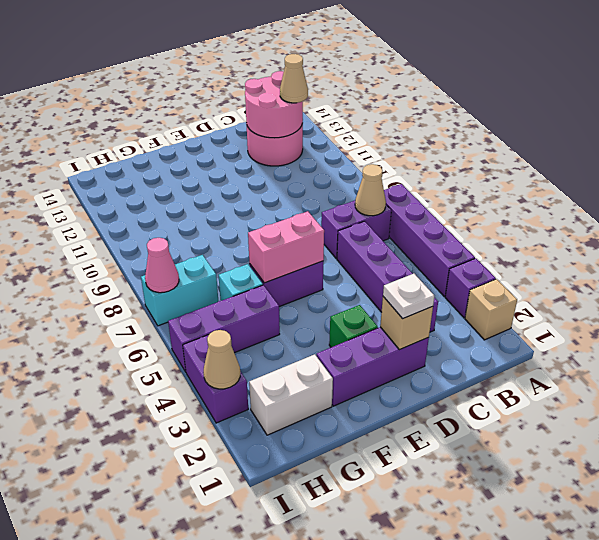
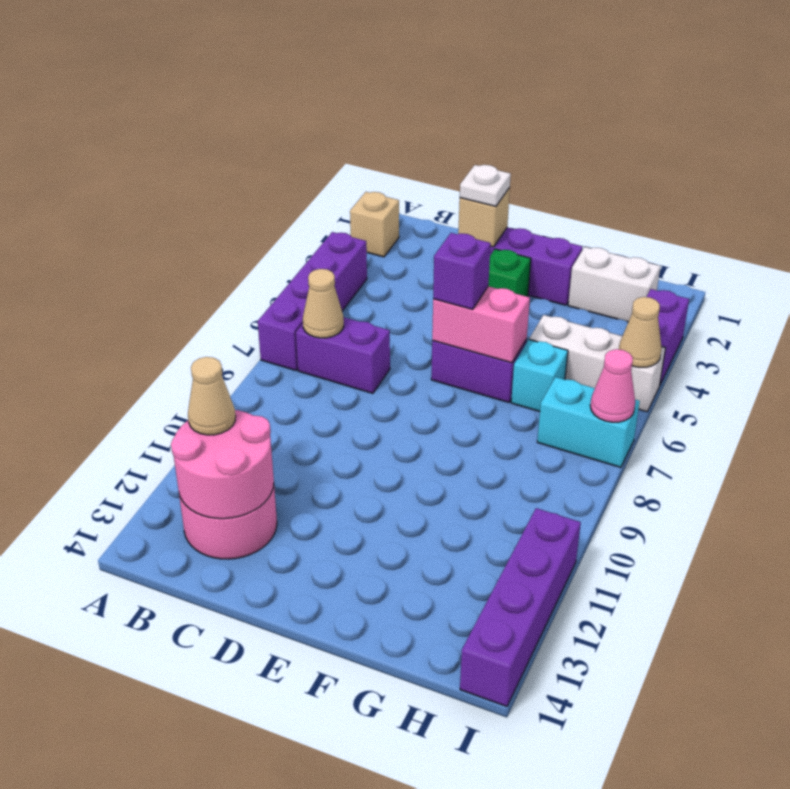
purple brick A3 level 1 -> purple brick E6 level 3
purple brick C3:C6 level 1 -> purple brick I11:I14 level 1
purple brick G5:I5 level 1 -> white brick G5:I5 level 1
tan cone I3 level 2 -> tan cone I5 level 2

